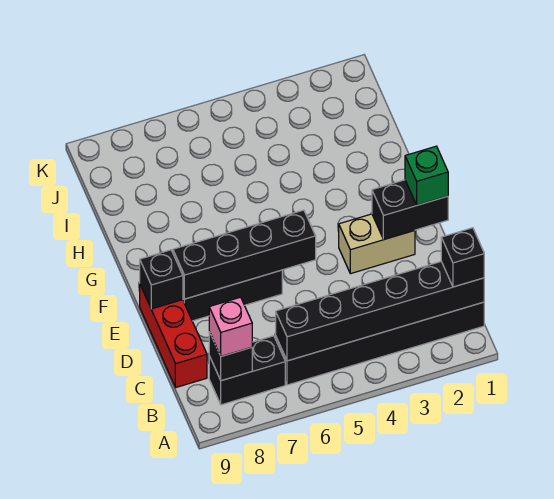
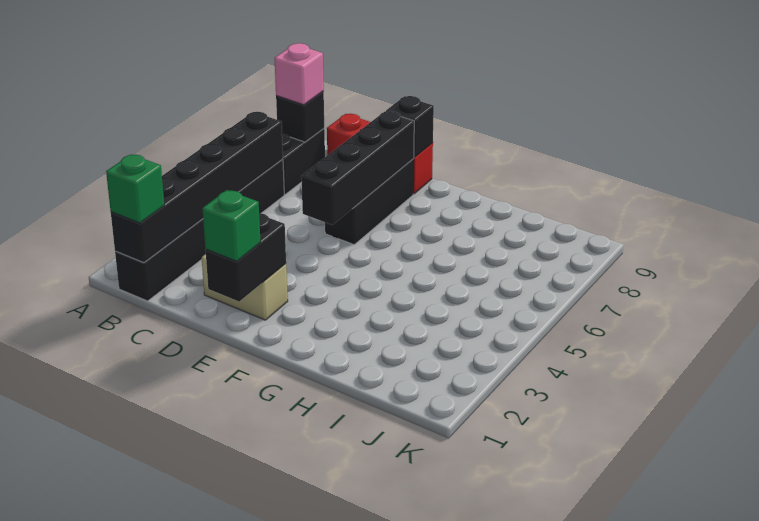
black brick B1 level 3 -> green brick B1 level 3
tan brick E2:E3 level 1 -> tan brick D2:E2 level 1

